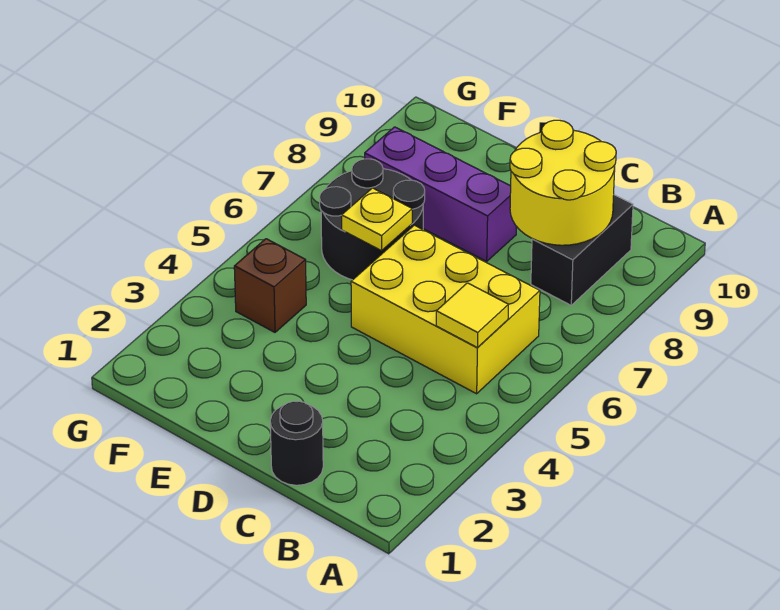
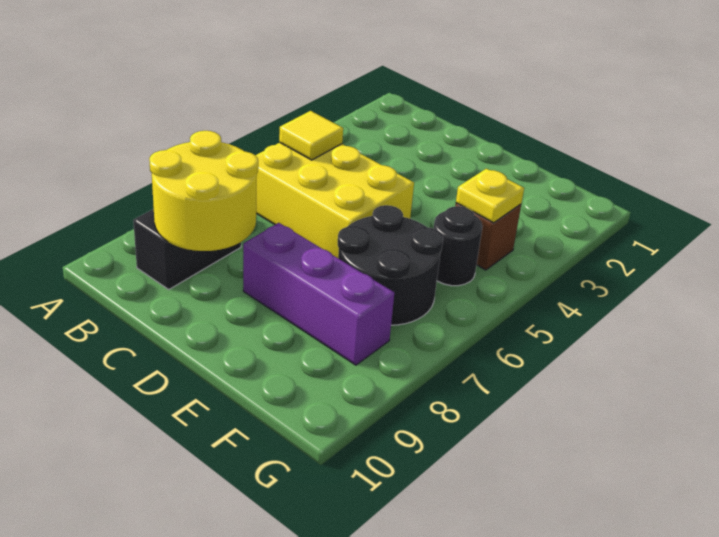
black round brick C1 level 1 -> black round brick F5 level 1
yellow plate E6 level 2 -> yellow plate F4 level 2

